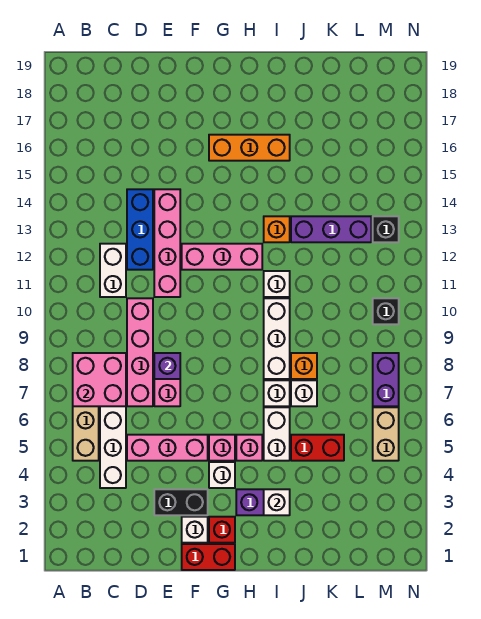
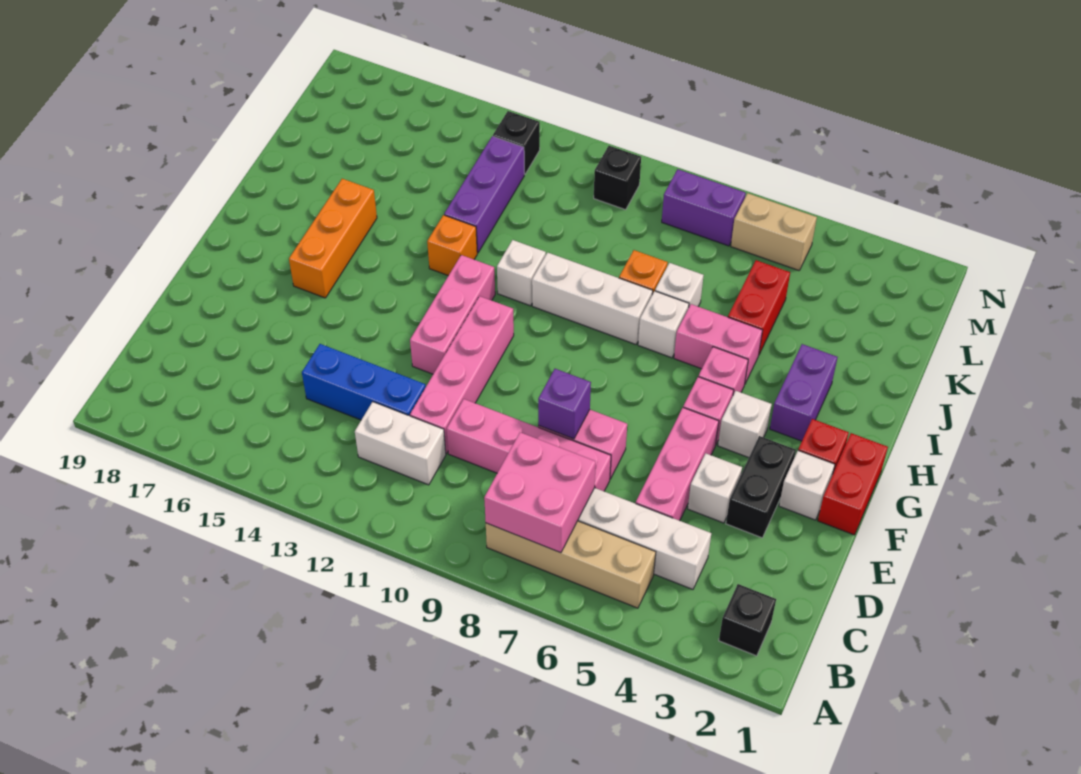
none -> black brick B2 level 1
pink brick E11:E14 level 1 -> pink brick D11:G11 level 1
white brick I3 level 2 -> white brick E4 level 1
white brick I5:I6 level 1 -> pink brick I5:I6 level 1

